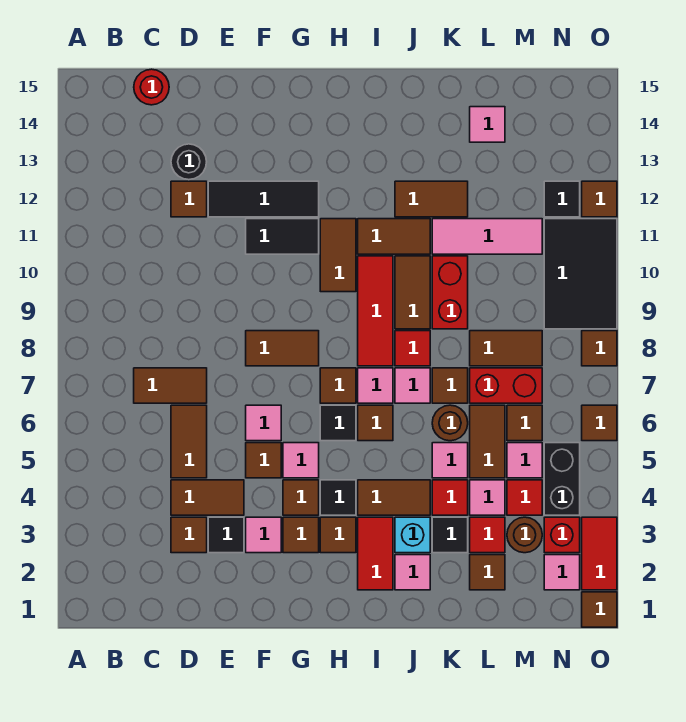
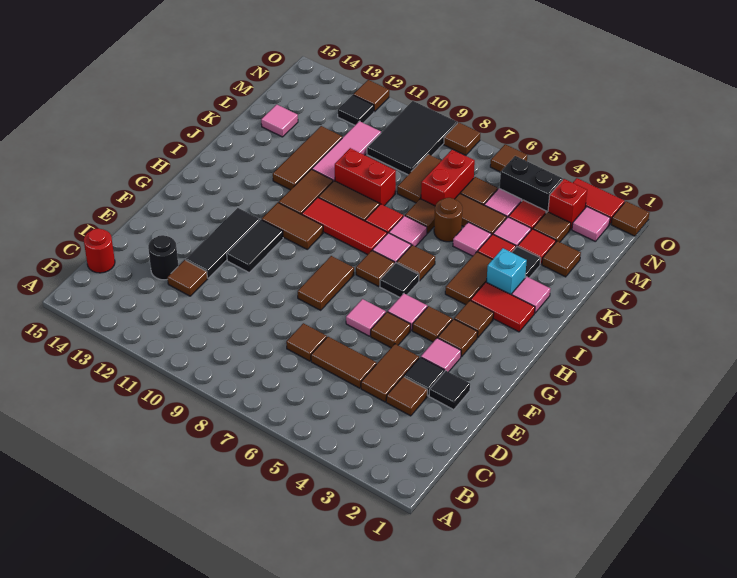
brown tile C7:D7 level 1 -> brown tile D7 level 1
black tile H4 level 1 -> black tile E2 level 1
brown tile J12:K12 level 1 -> brown tile J12:L12 level 1
brown round brick M3 level 1 -> brown tile M3 level 1
black tile N9:O11 level 1 -> black tile M9:O10 level 1

